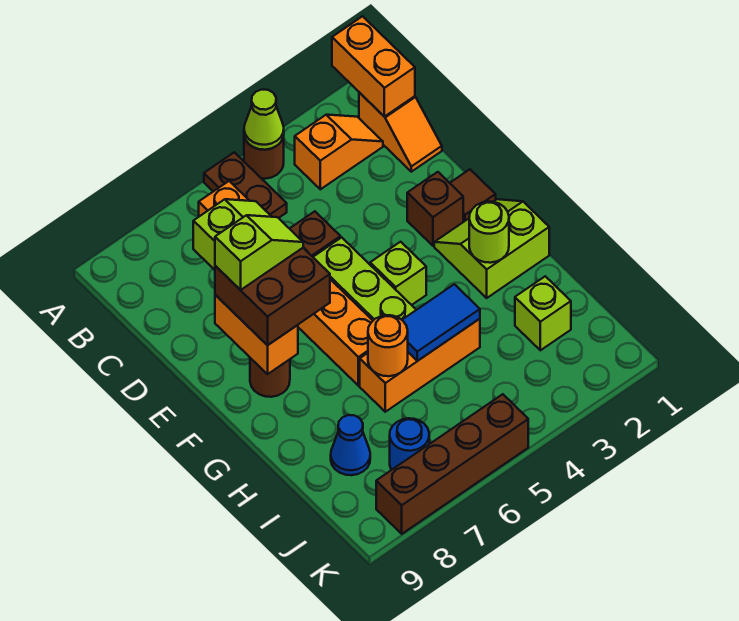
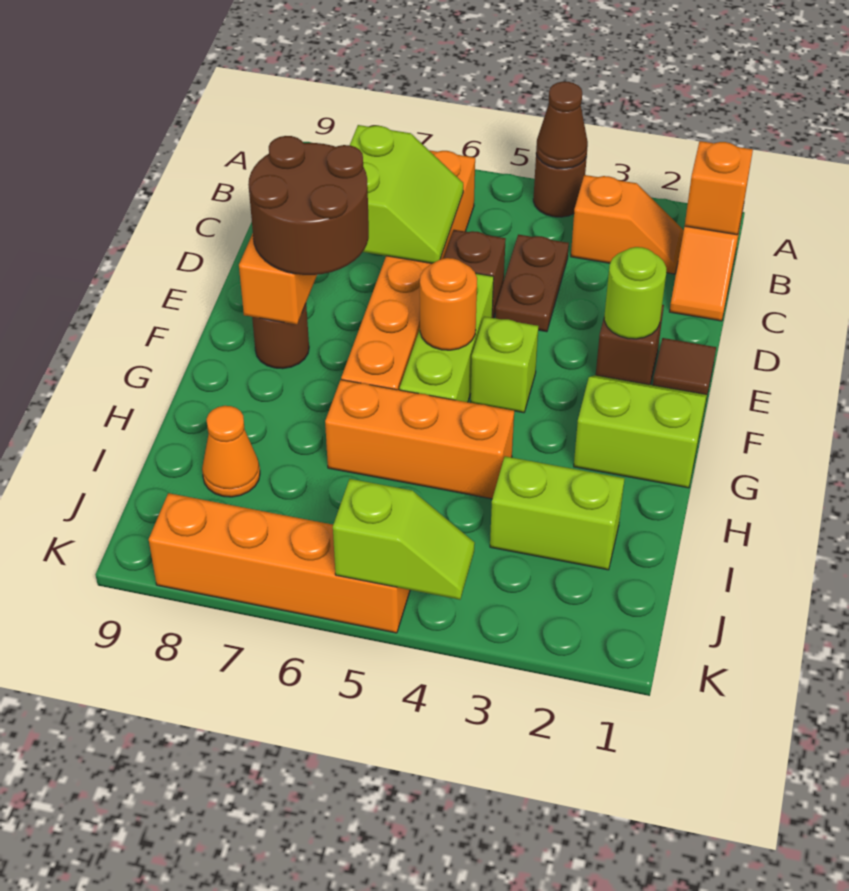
orange brick A1:B1 level 2 -> orange brick B1 level 2
lime cone A4 level 2 -> brown cone A4 level 2
brown plate A5:B5 level 1 -> brown plate C4:D4 level 1
brown brick E7:F8 level 3 -> brown round brick E7:F8 level 3
lime slope E7:E8 level 4 top 8 -> lime slope K4:K5 level 2 top 5
lime round brick G2 level 2 -> lime round brick E2 level 2
blue tile H4:H5 level 2 -> none
orange round brick H6 level 2 -> orange round brick F5 level 2
lime brick I2 level 1 -> lime brick I2:I3 level 1
blue cone I8 level 1 -> orange cone I8 level 1
blue round brick J7 level 1 -> none
brown brick K5:K8 level 1 -> orange brick K5:K8 level 1

